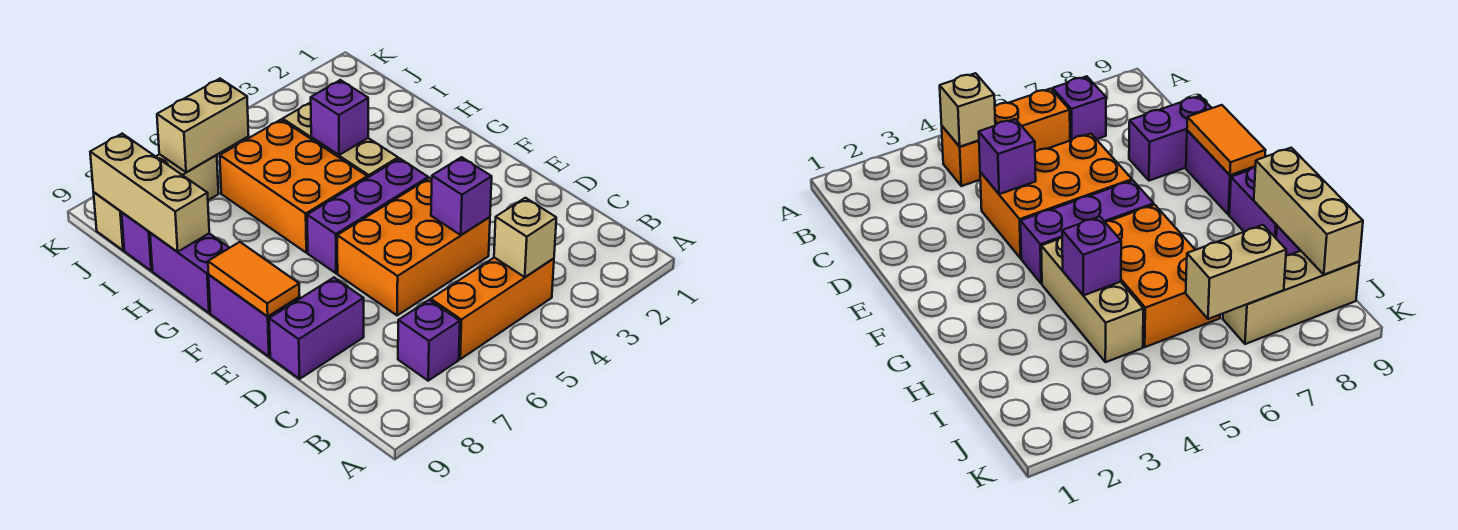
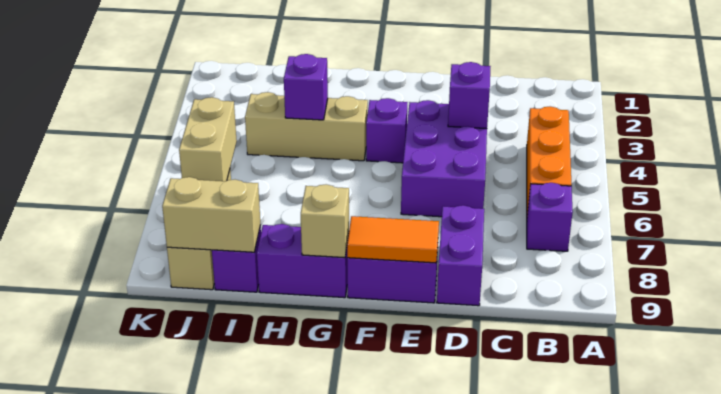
tan brick B4 level 2 -> tan brick G9 level 2
orange brick D4:E6 level 1 -> purple brick D4:E6 level 1
purple brick F4:F6 level 1 -> purple brick F4 level 1
orange brick G5:I6 level 1 -> none
tan brick H9:J9 level 2 -> tan brick I9:J9 level 2

